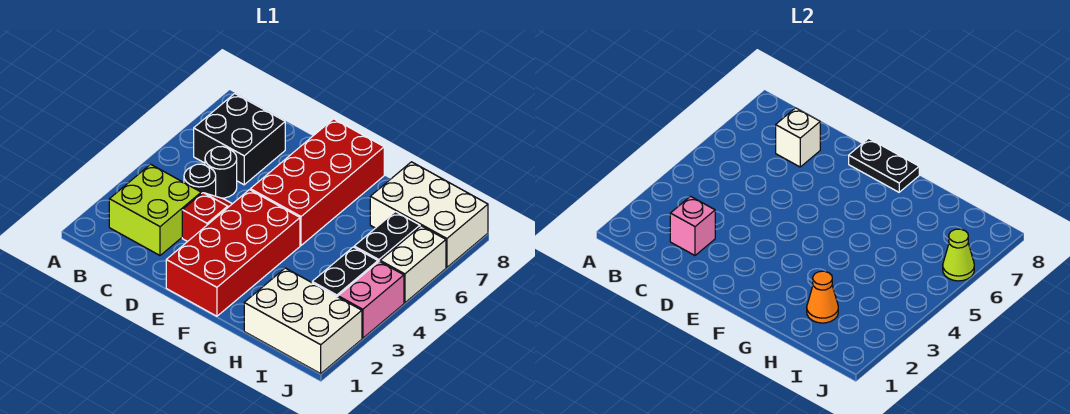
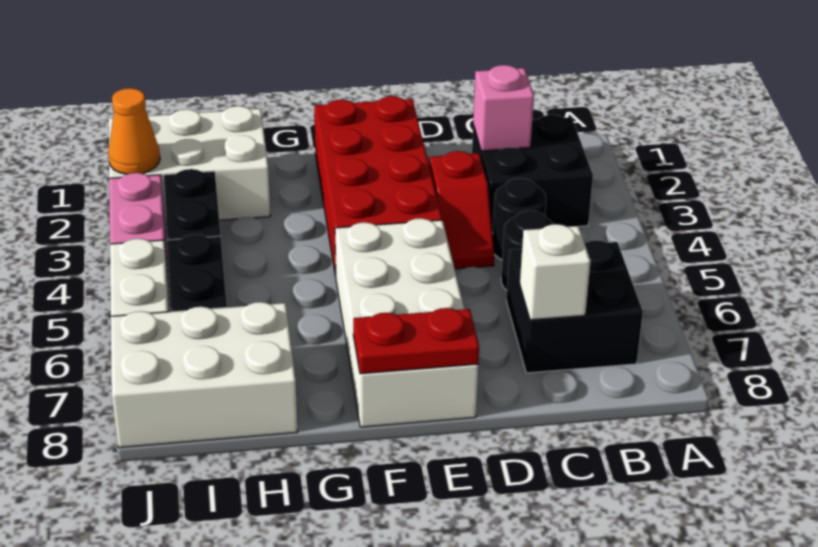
lime brick B2:C3 level 1 -> black brick B2:C3 level 1
red brick E5:F8 level 1 -> white brick E5:F8 level 1
black plate E8:F8 level 2 -> red plate E8:F8 level 2
orange cone H2 level 2 -> orange cone J2 level 2
lime cone J6 level 2 -> none

